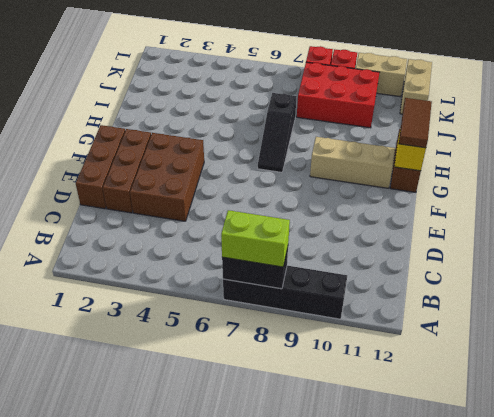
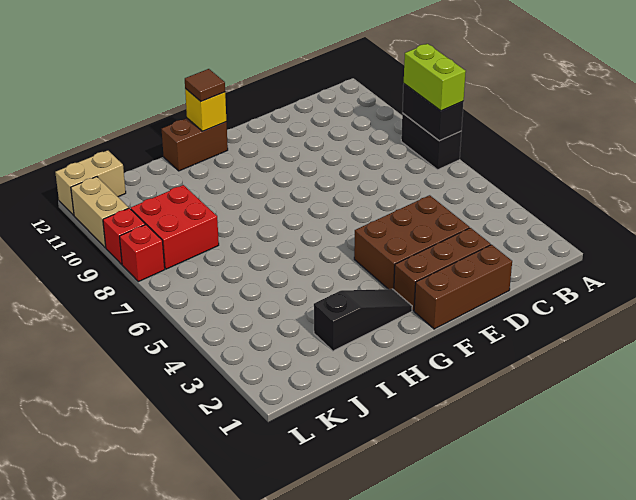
black brick A7:A10 level 1 -> black brick A7:A8 level 1
black slope G7:I7 level 1 top I -> black slope G2:I2 level 1 top I
tan brick G9:G11 level 1 -> none
brown tile G12:H12 level 3 -> brown tile G12 level 3
red brick J8:K10 level 1 -> red brick J8:K9 level 1

